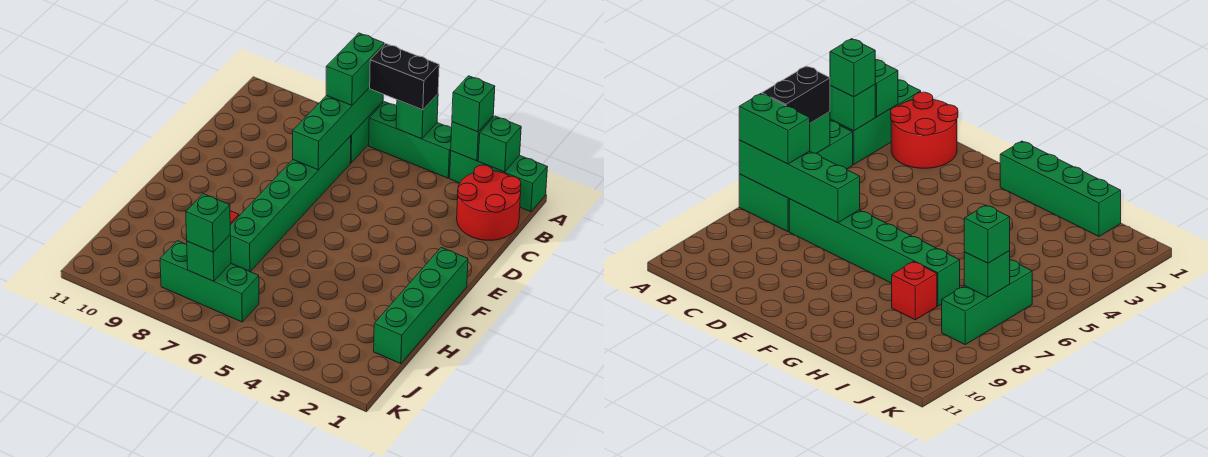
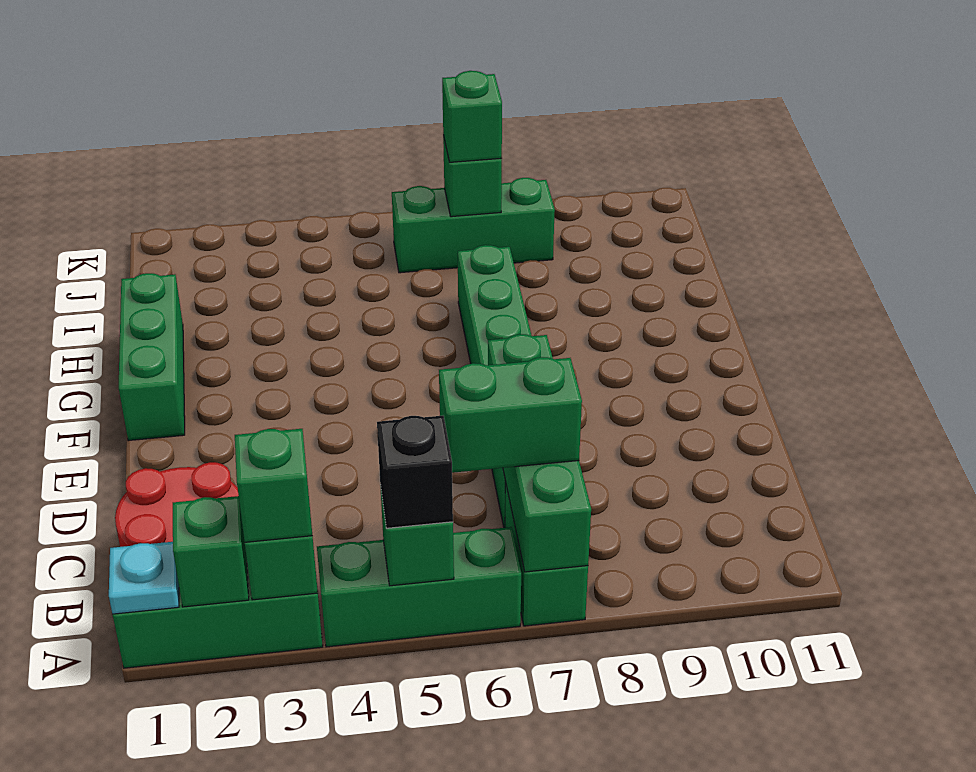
none -> cyan plate A1 level 2
black brick A5:A6 level 3 -> black brick A5 level 3
green brick A7:B7 level 3 -> green brick B6:B7 level 3
green brick F1:I1 level 1 -> green brick F1:H1 level 1
red brick H8 level 1 -> none

